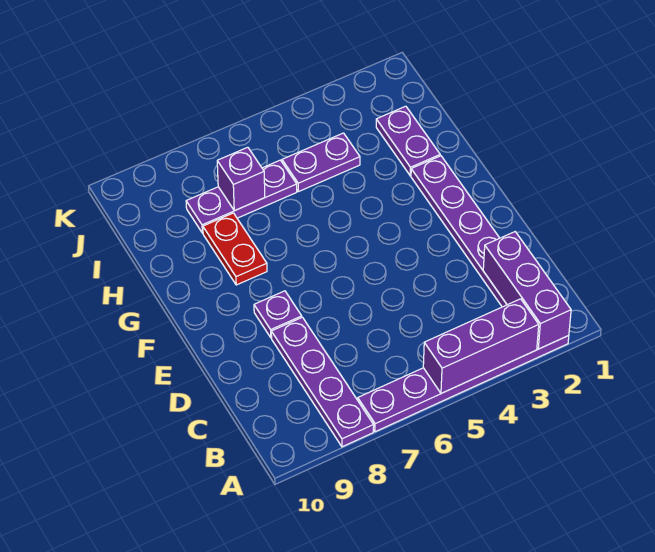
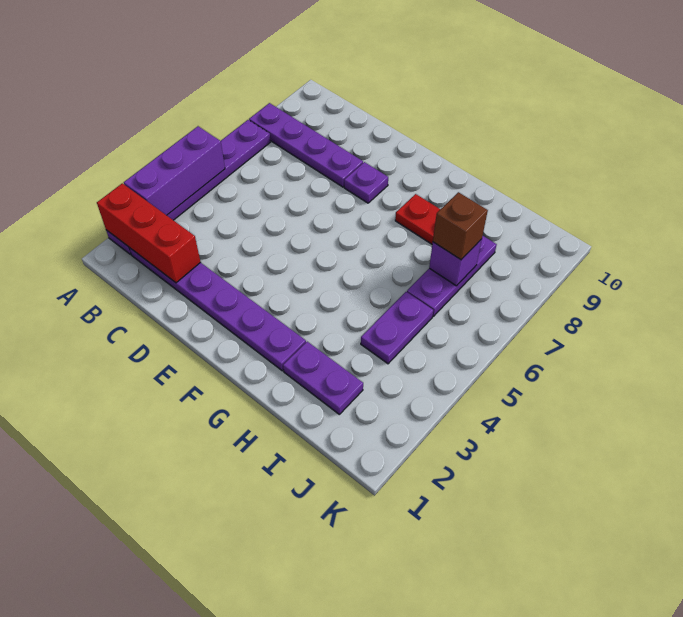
purple brick A2:C2 level 2 -> red brick A2:C2 level 2
none -> brown brick I7 level 3

